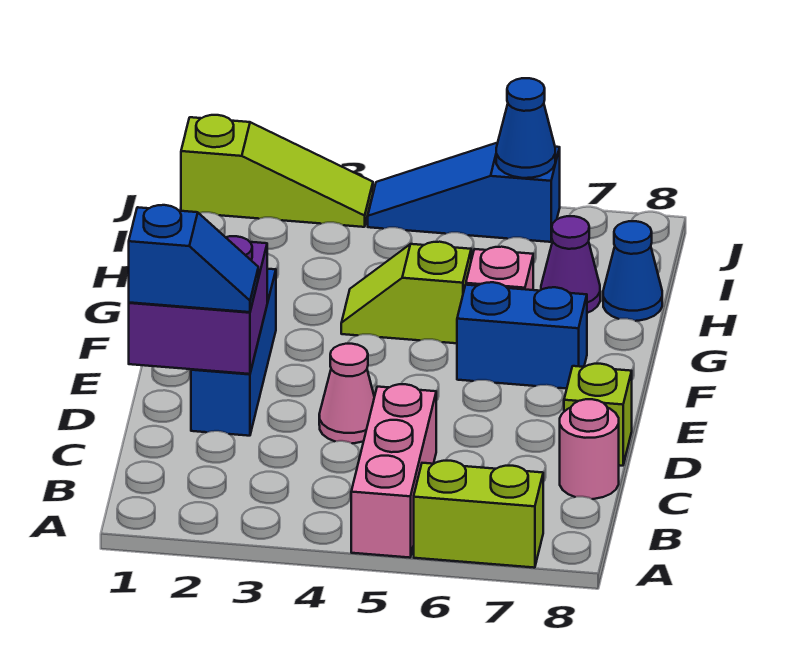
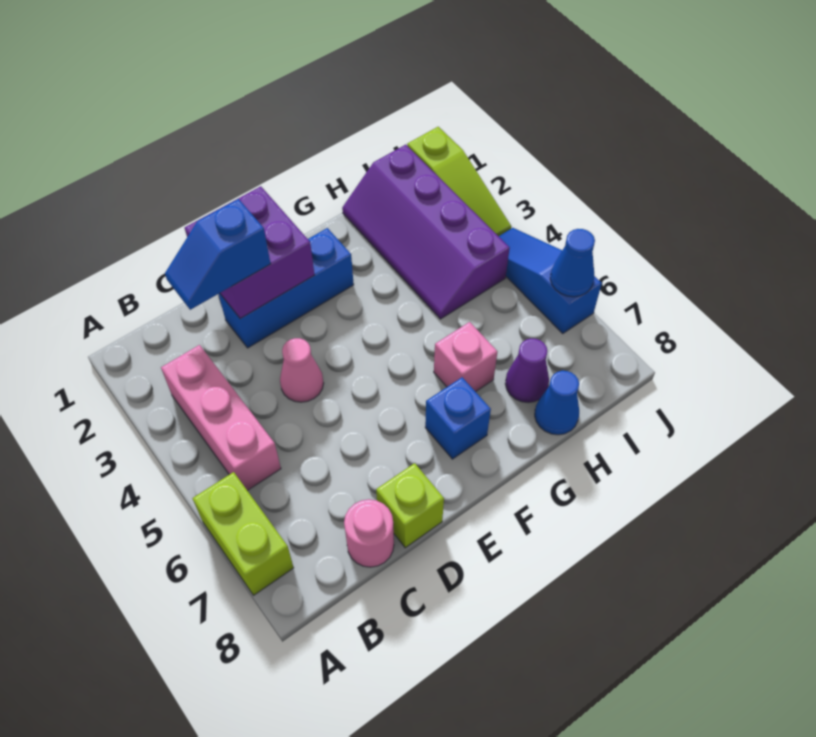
pink brick A5:C5 level 1 -> pink brick B3:B5 level 1
blue slope D1:D2 level 3 top 1 -> blue slope C2:D2 level 3 top D
blue brick F6:F7 level 1 -> blue brick F7 level 1
lime slope G4:G5 level 1 top 5 -> none
none -> purple slope H1:I4 level 1 top I

